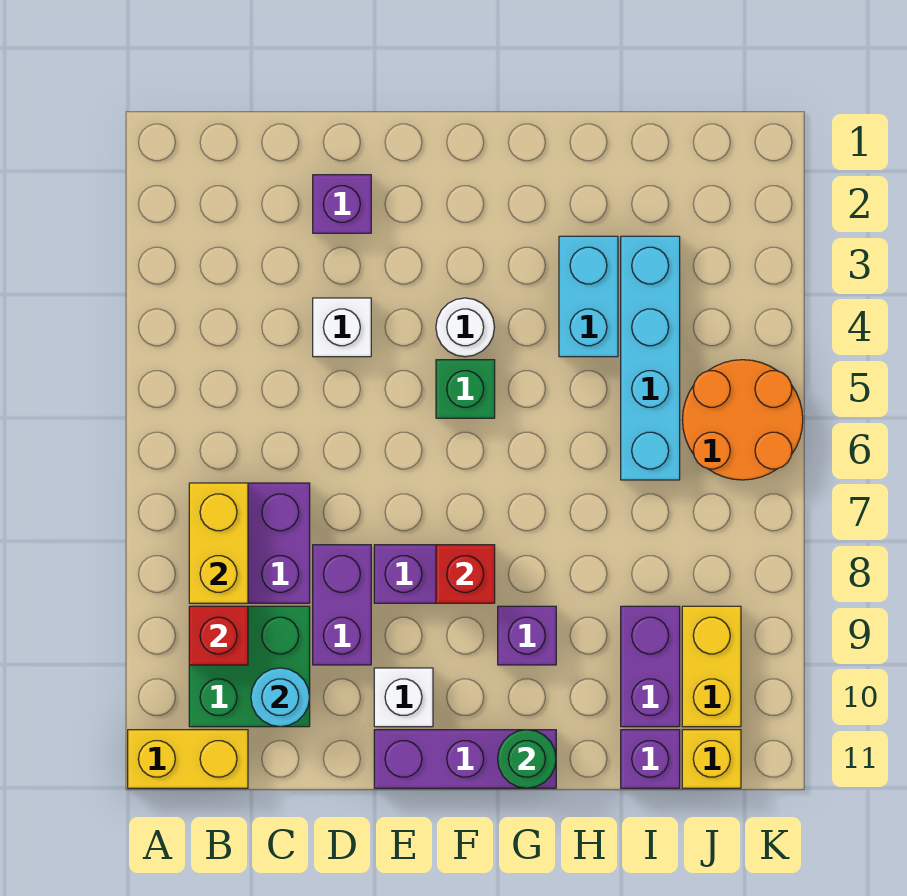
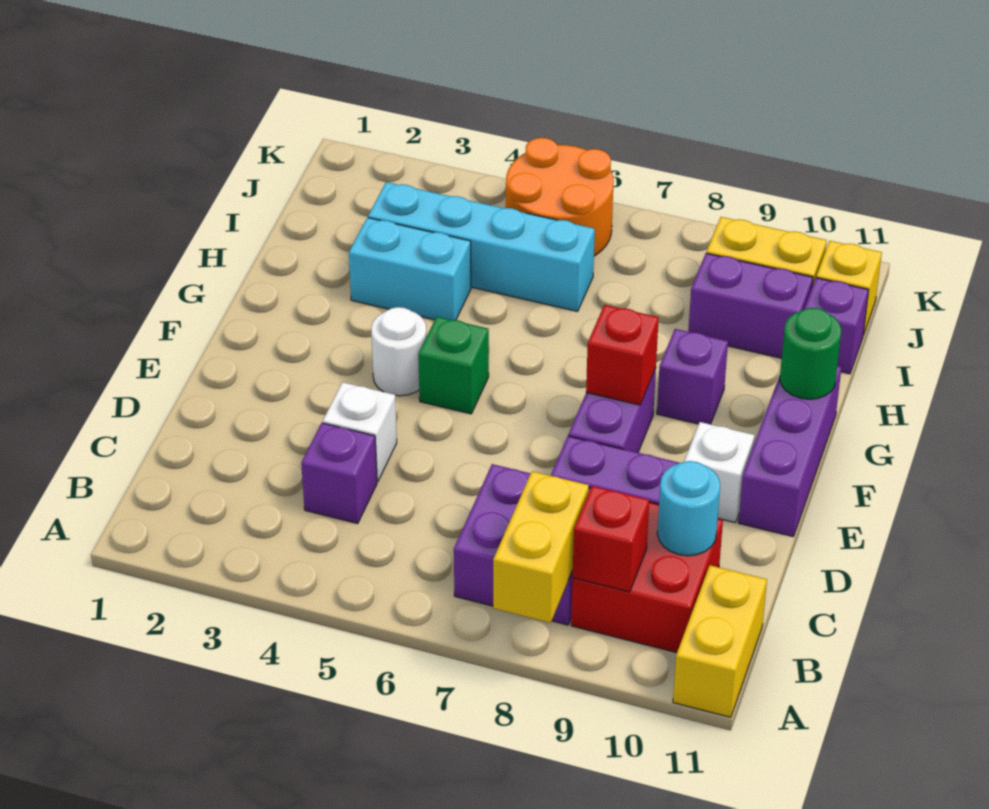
yellow brick B7:B8 level 2 -> yellow brick A8:B8 level 2
green brick B9:C10 level 1 -> red brick B9:C10 level 1
purple brick D2 level 1 -> purple brick C4 level 1

